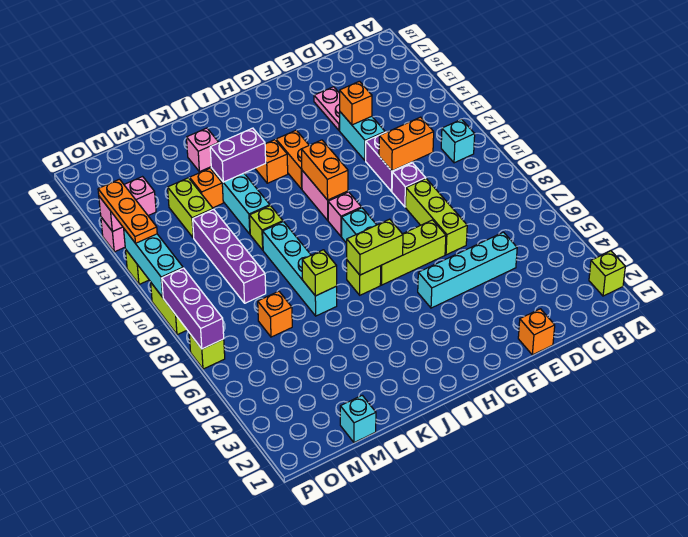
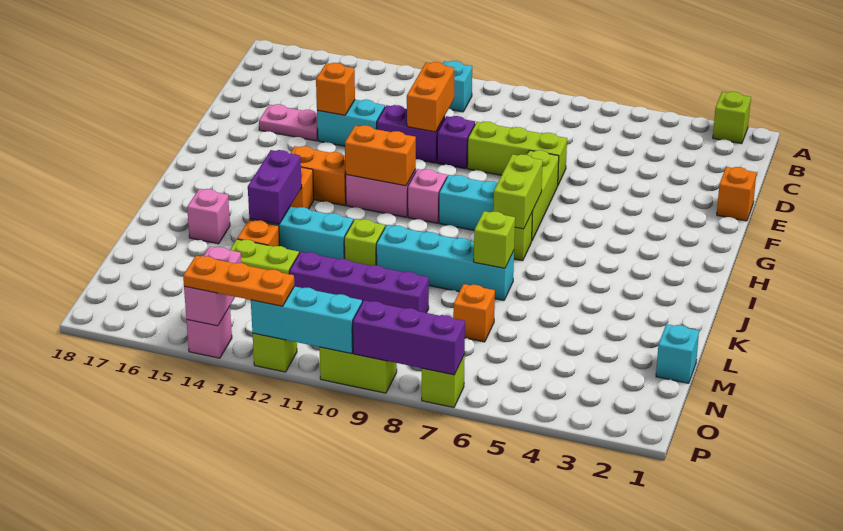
cyan brick D5:G5 level 1 -> none

